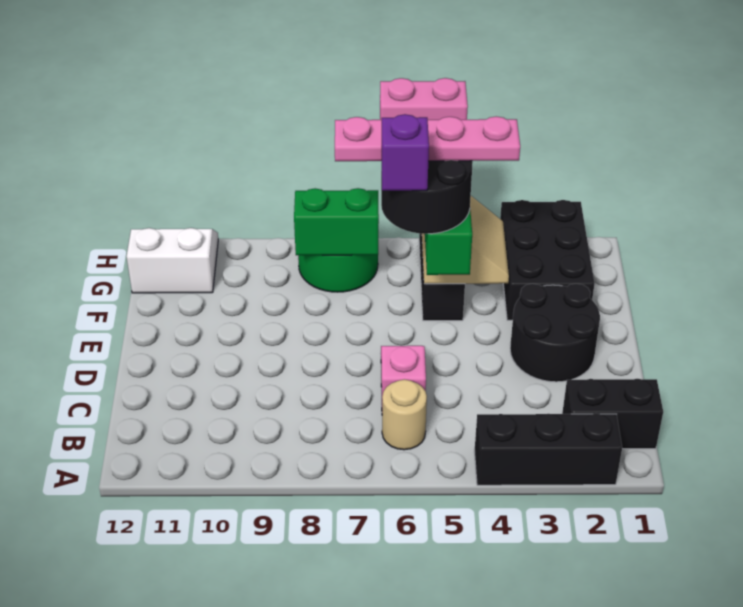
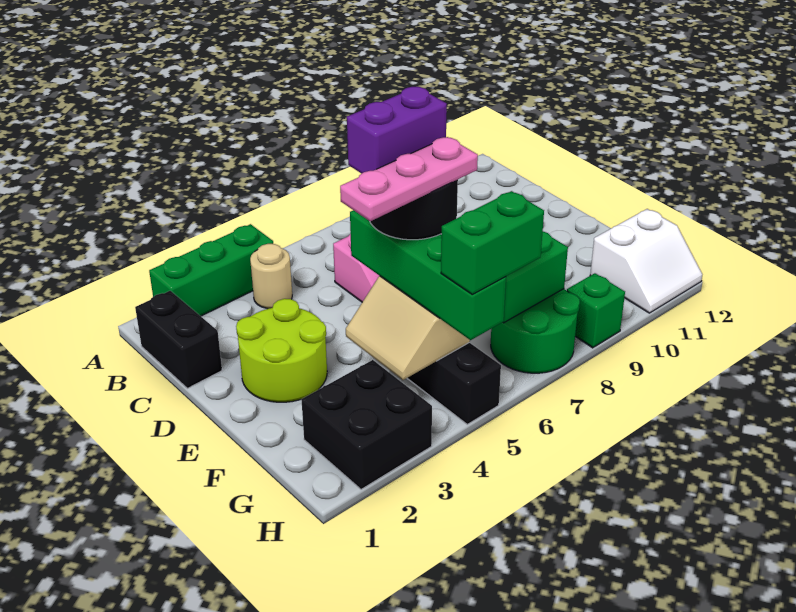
black brick A2:A4 level 1 -> green brick A2:A4 level 1
black brick B1:B2 level 1 -> black brick B1:C1 level 1
tan round brick B6 level 1 -> tan round brick B4 level 1
black round brick D2:E3 level 1 -> lime round brick D2:E3 level 1
purple brick E6 level 5 -> purple brick E5:E6 level 5
black brick F2:H3 level 1 -> black brick G2:H3 level 1
pink plate F4:F7 level 5 -> pink plate F4:F6 level 5
pink brick H5:H6 level 4 -> green brick H5:H6 level 4
none -> green brick H9 level 1

